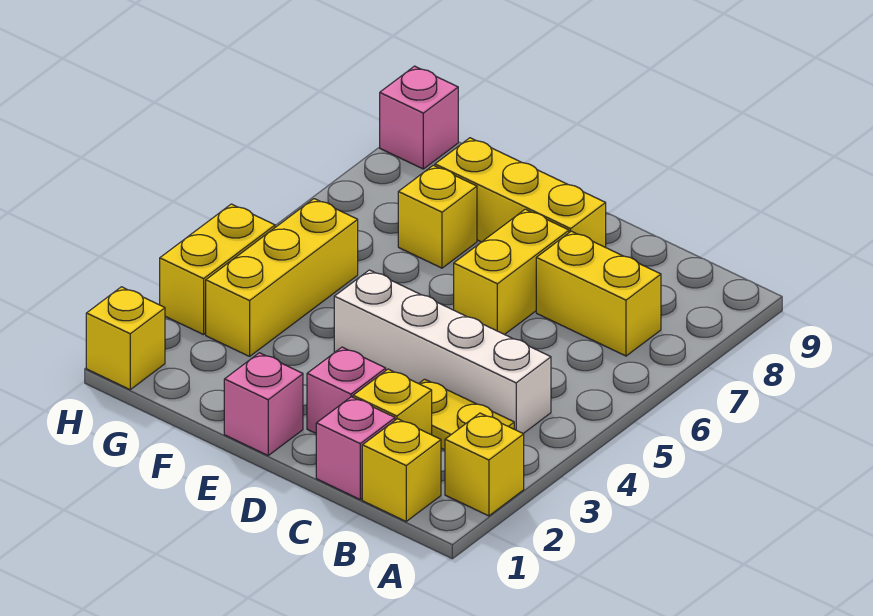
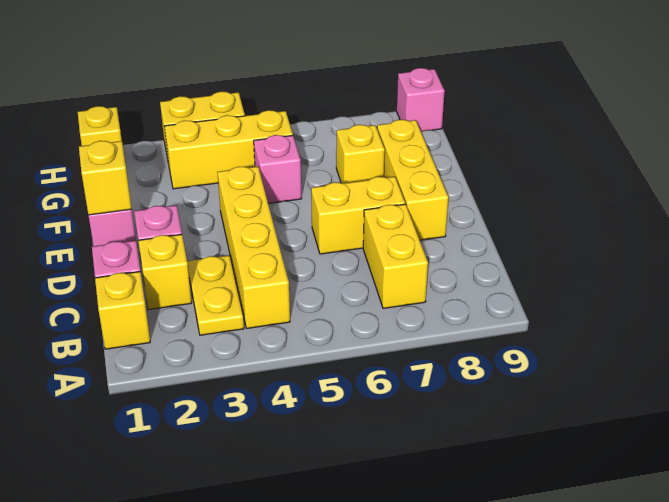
yellow brick A2 level 1 -> yellow brick E1 level 2
white brick B4:E4 level 1 -> yellow brick B4:E4 level 1
none -> pink brick F5 level 1

